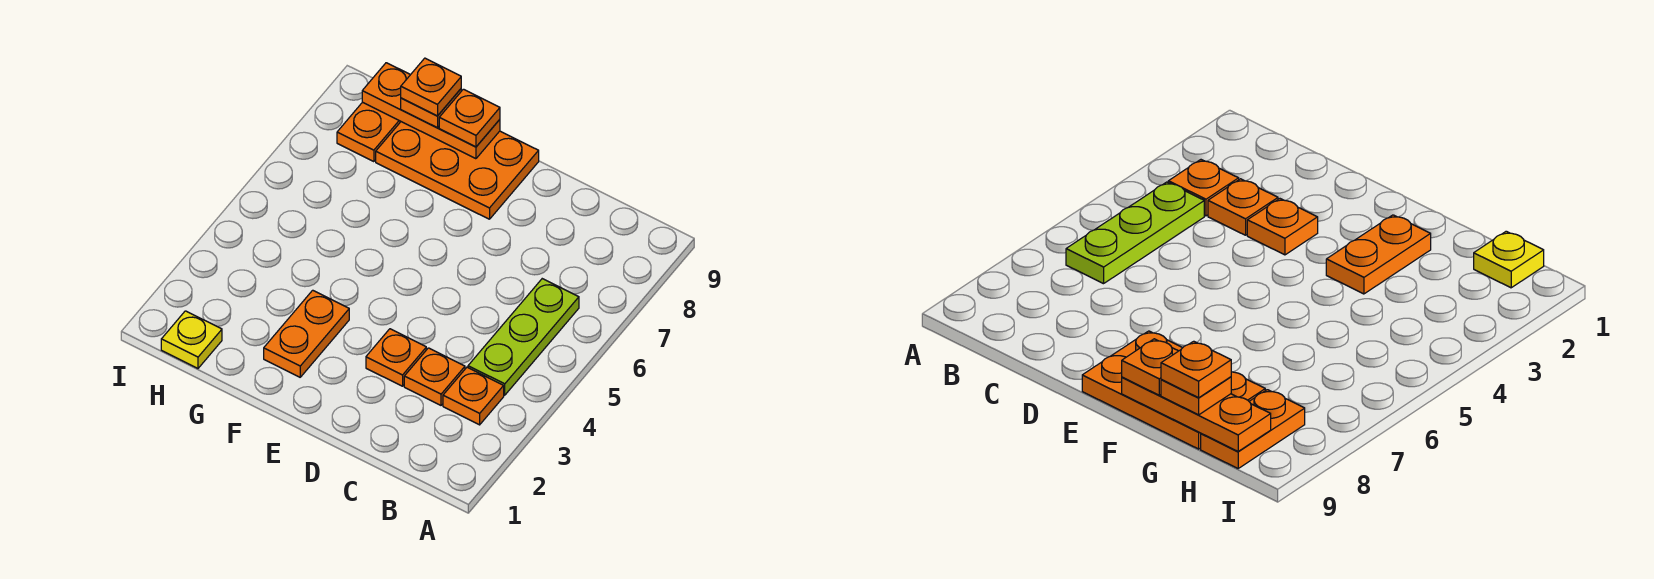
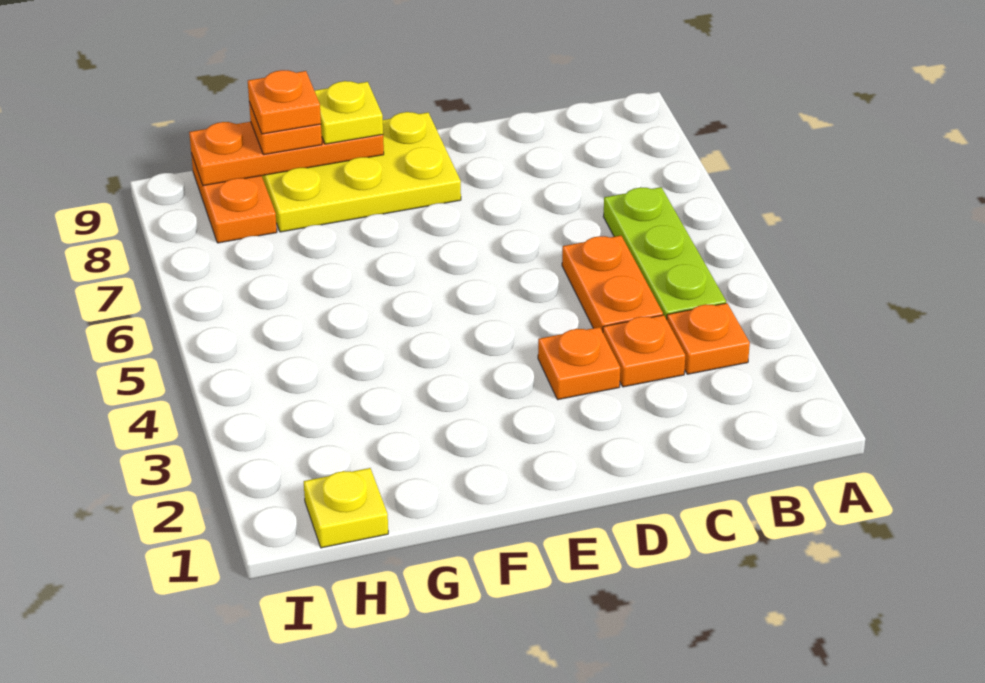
orange plate E8:G9 level 1 -> yellow plate E8:G9 level 1
orange plate F2:F3 level 1 -> orange plate C4:C5 level 1
orange plate F9 level 3 -> yellow plate F9 level 3

